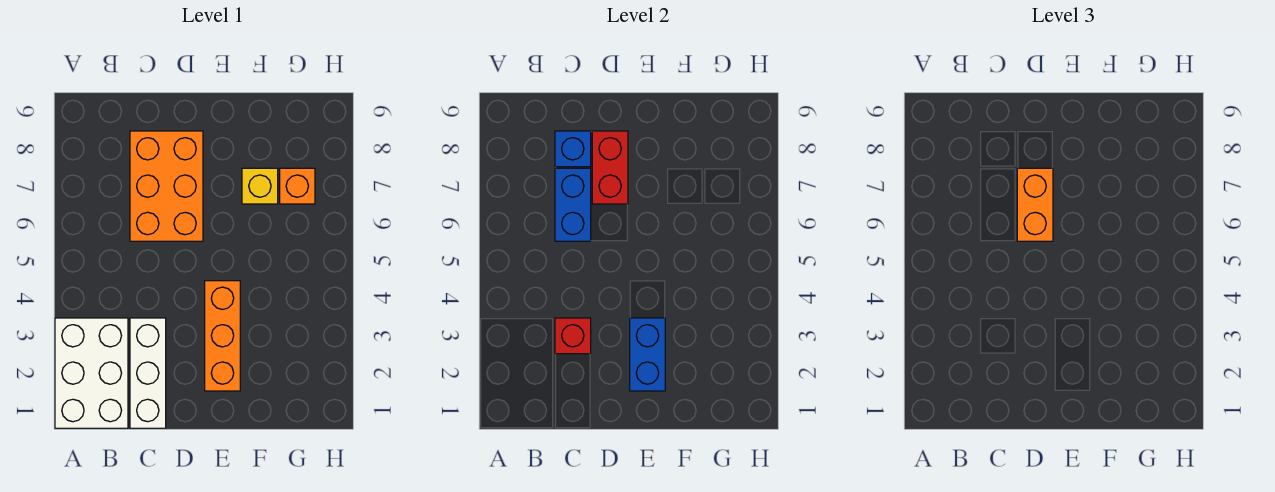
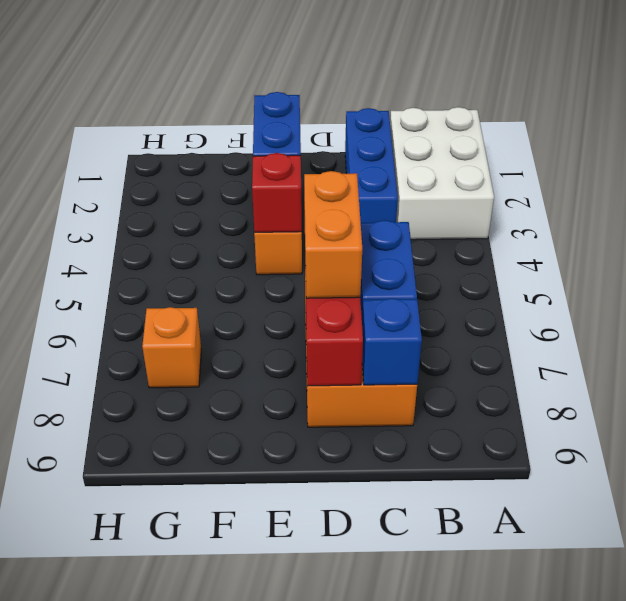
white brick C1:C3 level 1 -> blue brick C1:C3 level 1
red brick C3 level 2 -> red brick E4 level 2
yellow brick F7 level 1 -> none

